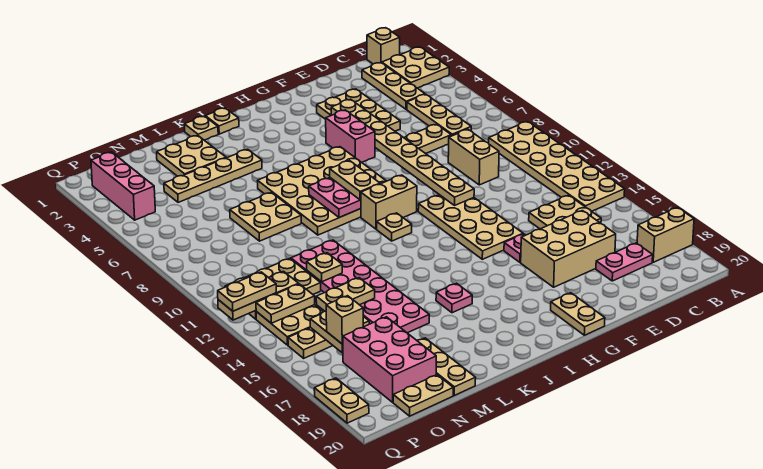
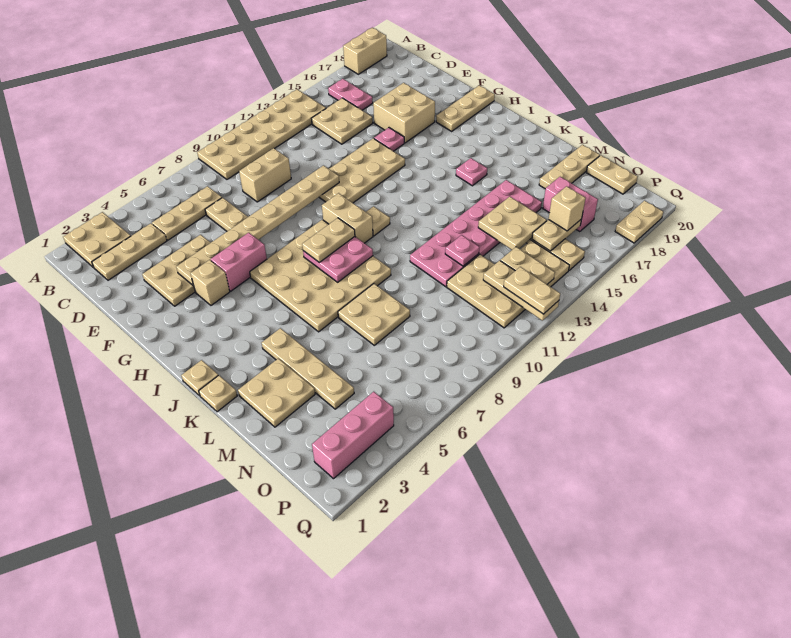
tan brick A18:B18 level 1 -> tan brick A18:A19 level 1
tan brick B1 level 1 -> tan brick G4 level 1
pink plate C18:D18 level 1 -> pink plate B16:C16 level 1
tan brick D16:F17 level 1 -> tan brick E16:F17 level 1
tan plate G19:G20 level 1 -> tan plate G18:G20 level 1
tan plate M12 level 2 -> pink plate M12 level 2
tan plate M14:N14 level 2 -> tan plate M14:N15 level 2
pink brick N17:O19 level 1 -> pink brick N17:O17 level 1

